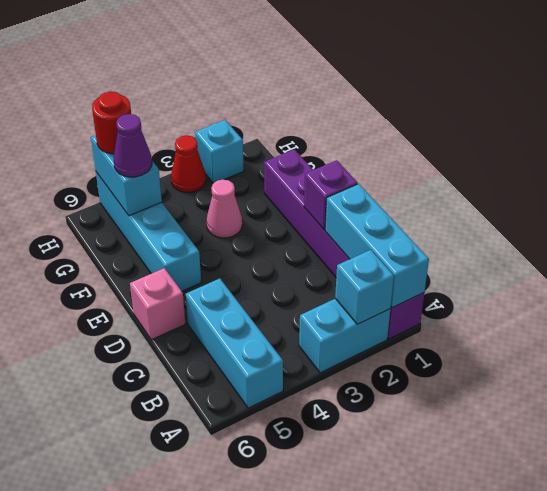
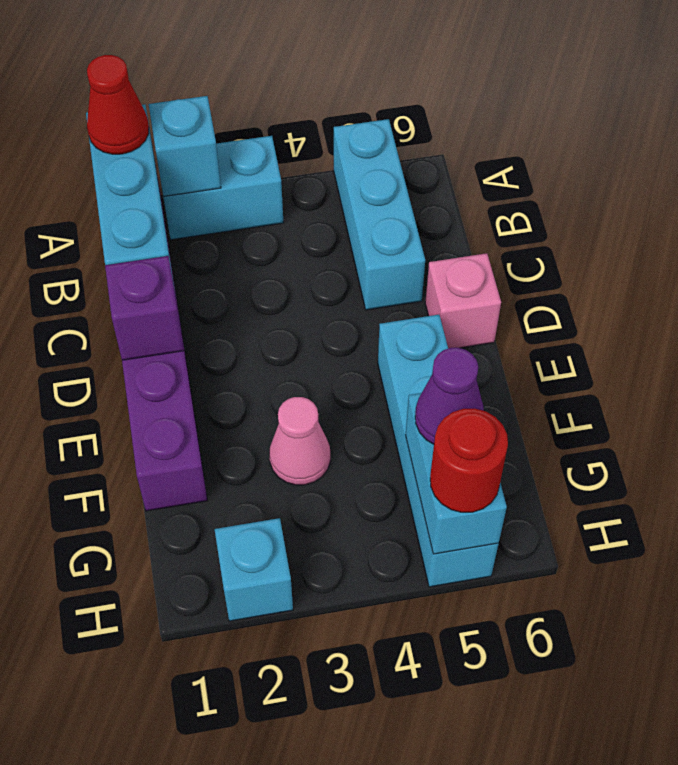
red cone H3 level 1 -> red cone A1 level 3

